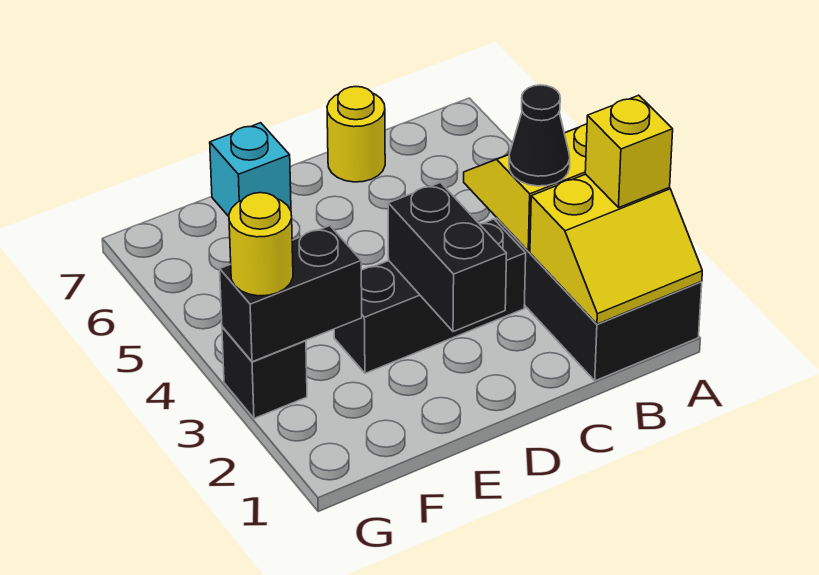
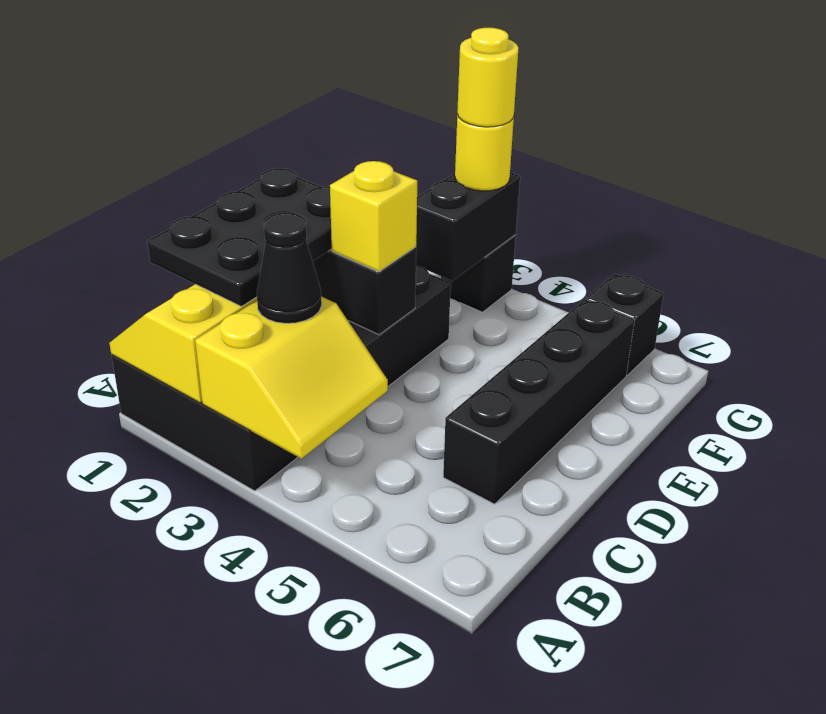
yellow brick A2 level 3 -> yellow brick D3 level 3
none -> black plate B1:D2 level 3
none -> black brick C6:F6 level 1
yellow round brick C7 level 1 -> yellow round brick G3 level 4
cyan brick E7 level 1 -> none
none -> black brick G6 level 1

